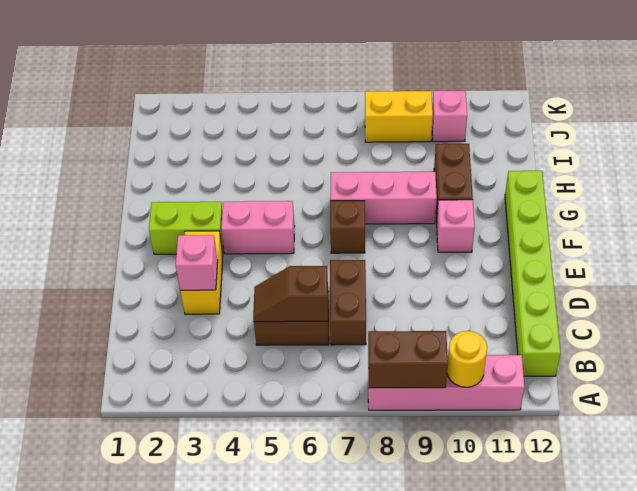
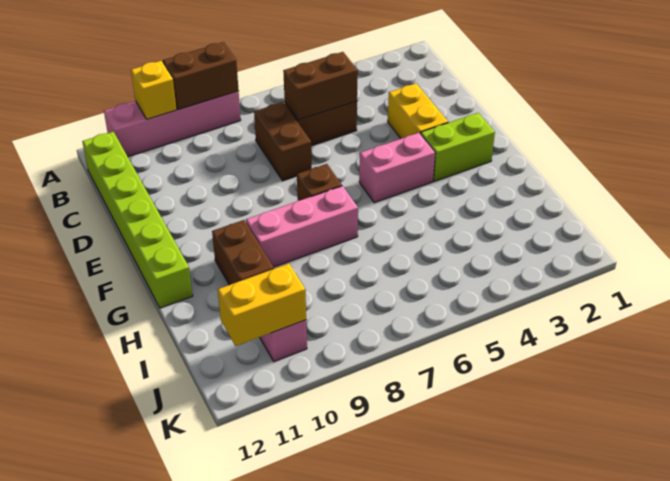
yellow round brick A10 level 2 -> yellow brick A10 level 2
brown slope C5:C6 level 2 top 6 -> brown brick C5:C6 level 2
pink brick D3 level 2 -> none
pink brick F10 level 1 -> none
yellow brick J8:J9 level 1 -> yellow brick J10:J11 level 2

